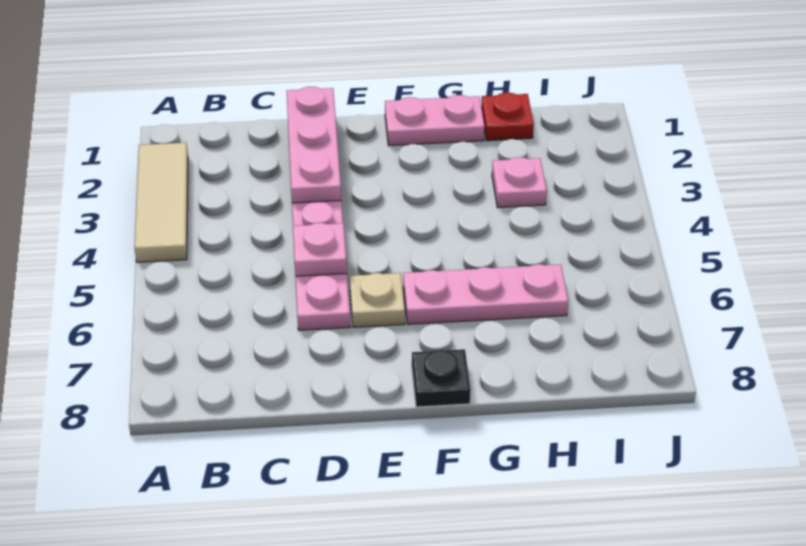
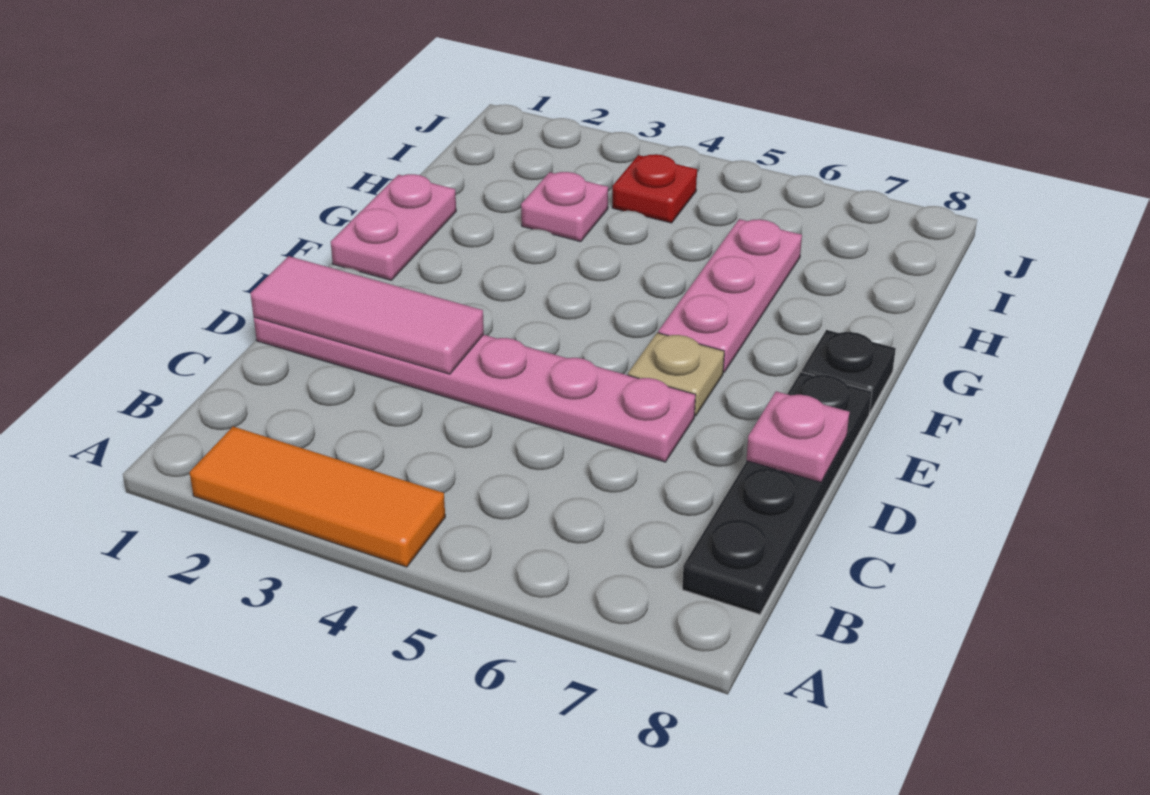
tan tile A2:A4 level 1 -> orange tile A2:A4 level 1
none -> black plate B8:E8 level 1
pink plate D1:D3 level 2 -> pink tile D1:D3 level 2
pink plate D5 level 2 -> pink plate D8 level 2
red plate H1 level 1 -> red plate I4 level 1

